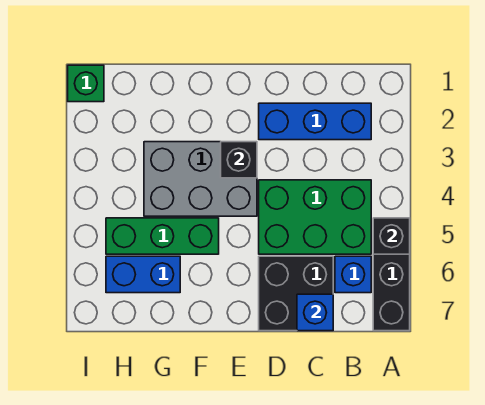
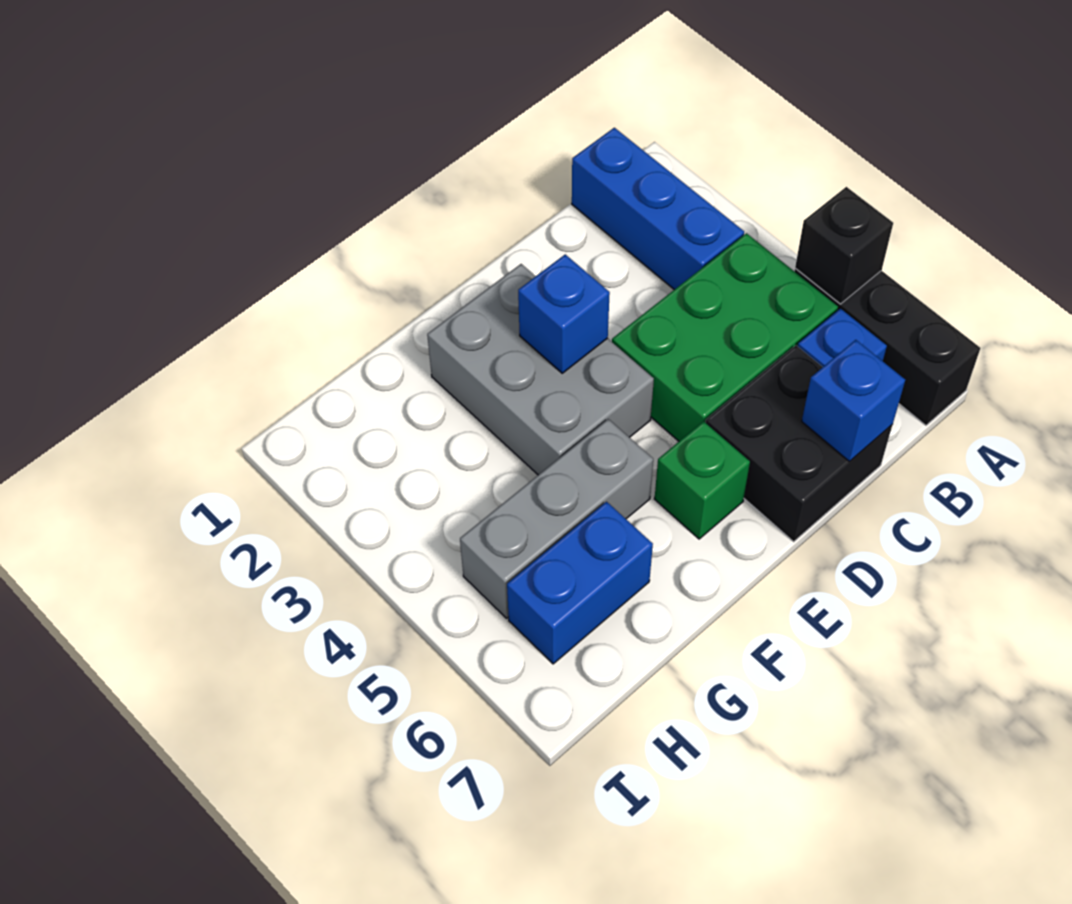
blue brick B2:D2 level 1 -> blue brick B1:B3 level 1
grey brick E3:G4 level 1 -> grey brick E2:F4 level 1
black brick E3 level 2 -> blue brick E3 level 2
green brick F5:H5 level 1 -> grey brick F5:H5 level 1
green brick I1 level 1 -> green brick E6 level 1

